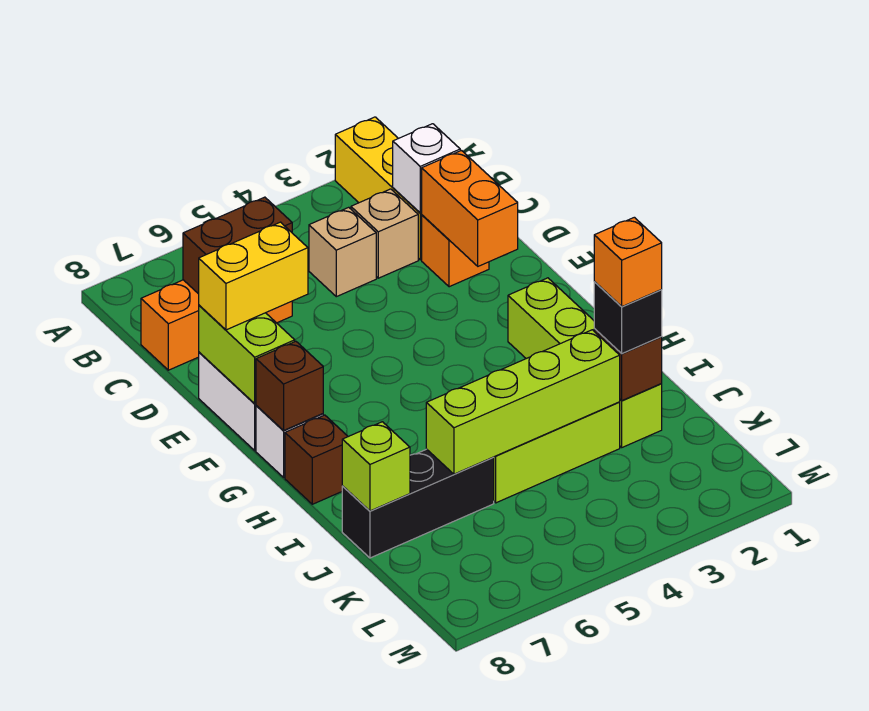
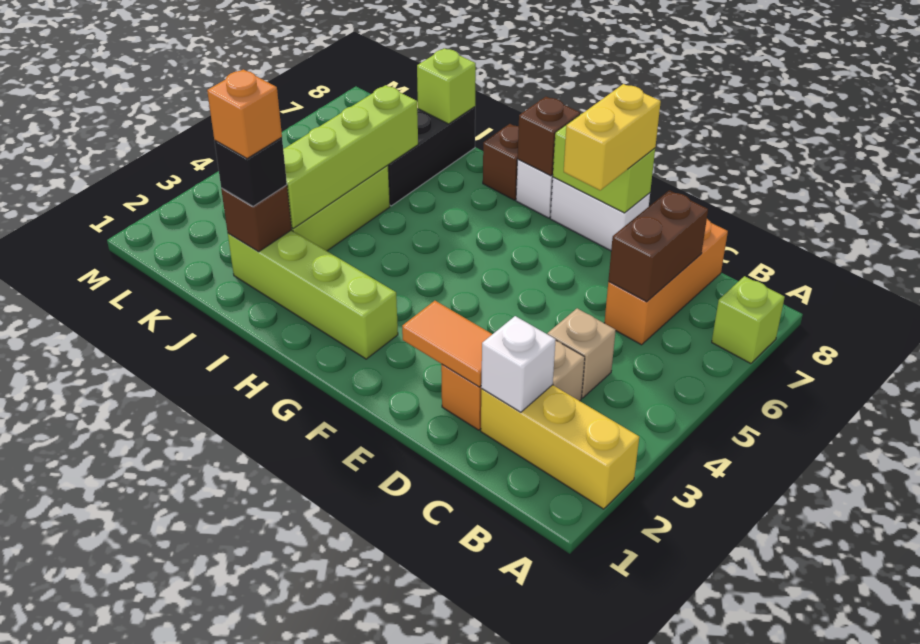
none -> lime brick A7 level 1
orange brick D2:E2 level 2 -> orange tile D2:E2 level 2

